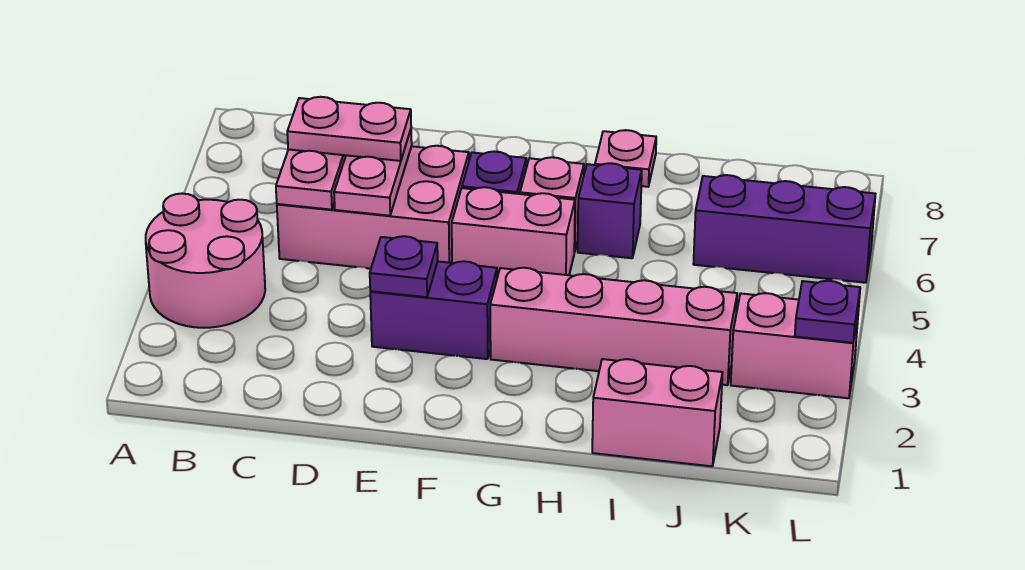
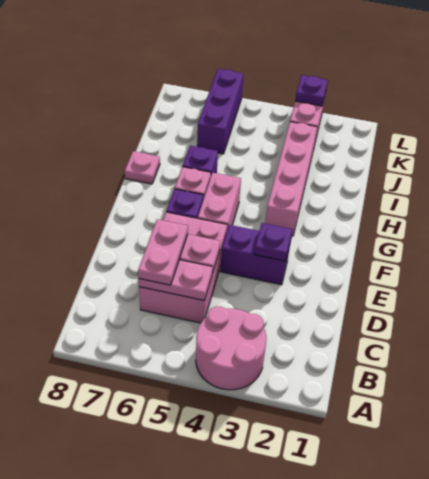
purple brick E3:F3 level 1 -> purple brick E3:E4 level 1
pink brick I1:J1 level 1 -> none

